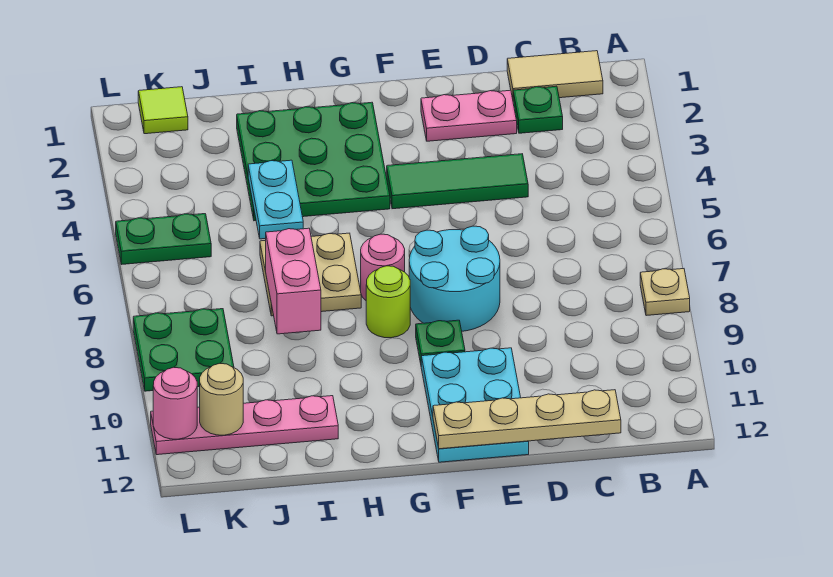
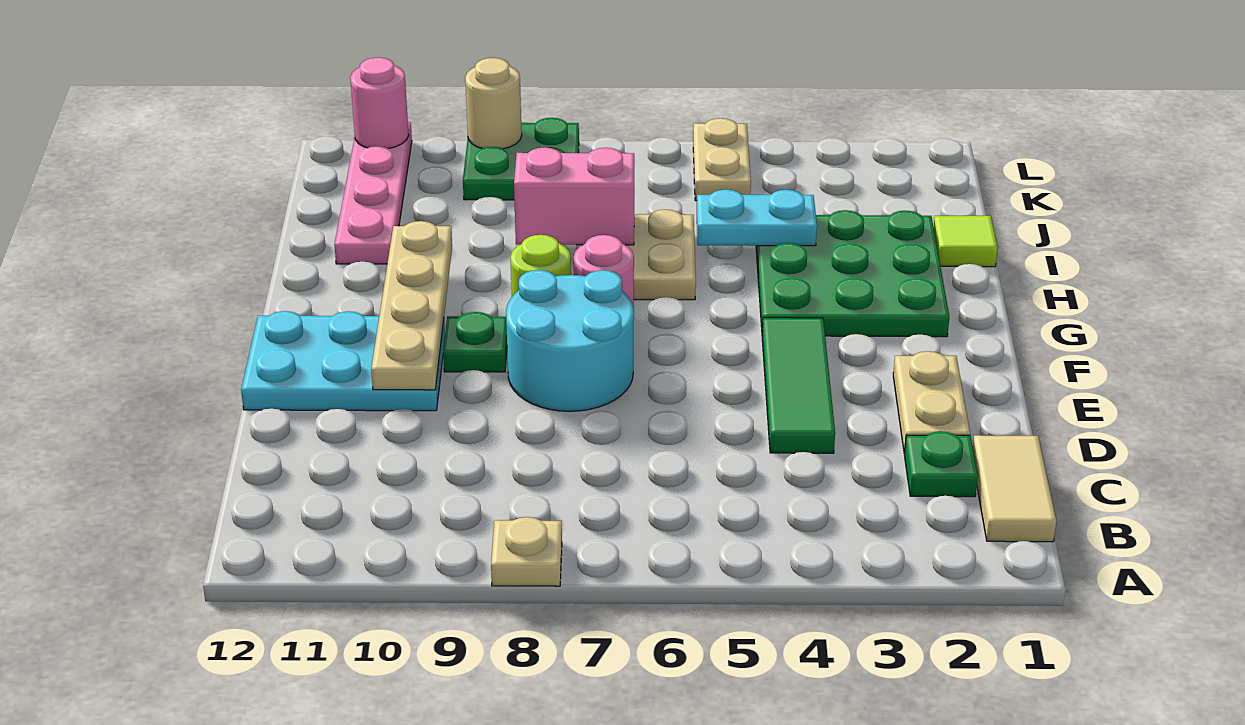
tan plate C12:F12 level 2 -> tan plate E10:H10 level 2
pink plate D2:E2 level 1 -> tan plate D2:E2 level 1
lime tile K1 level 1 -> lime tile I1 level 1
green plate K5:L5 level 1 -> tan plate K5:L5 level 1
tan round brick K11 level 2 -> tan round brick L9 level 2

